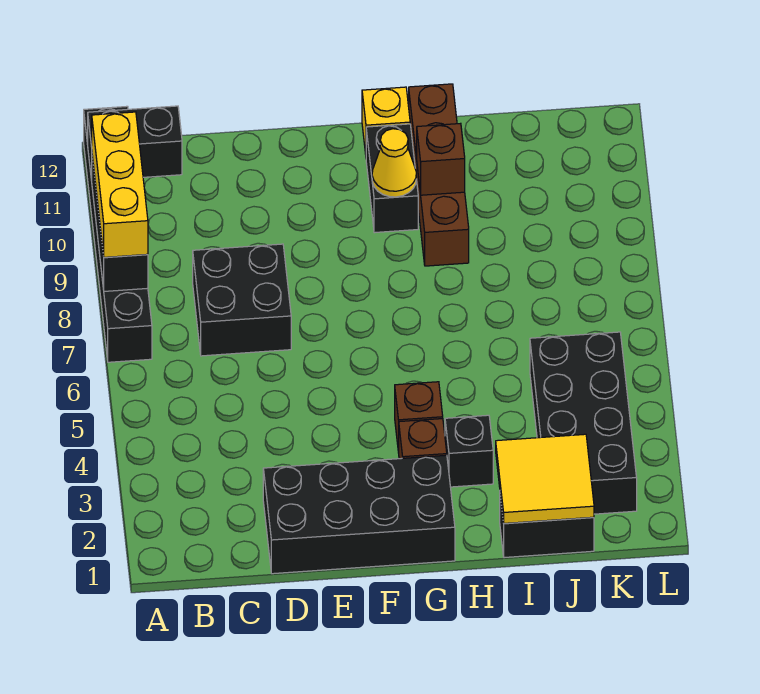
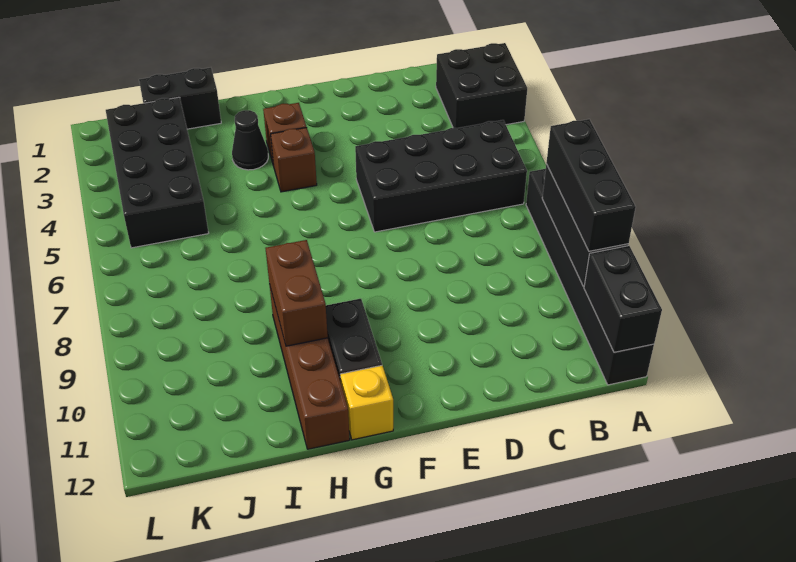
yellow brick A8:A10 level 3 -> black brick A8:A10 level 3
black brick A11:B11 level 2 -> black brick A11:A12 level 2
black brick C7:D8 level 1 -> black brick A2:B3 level 1
black brick D1:G2 level 1 -> black brick B5:E6 level 1
yellow cone G10 level 2 -> none
black brick H3 level 1 -> black cone H3 level 1
brown brick H10 level 2 -> brown brick H9:H10 level 2
yellow tile I1:J2 level 2 -> none

